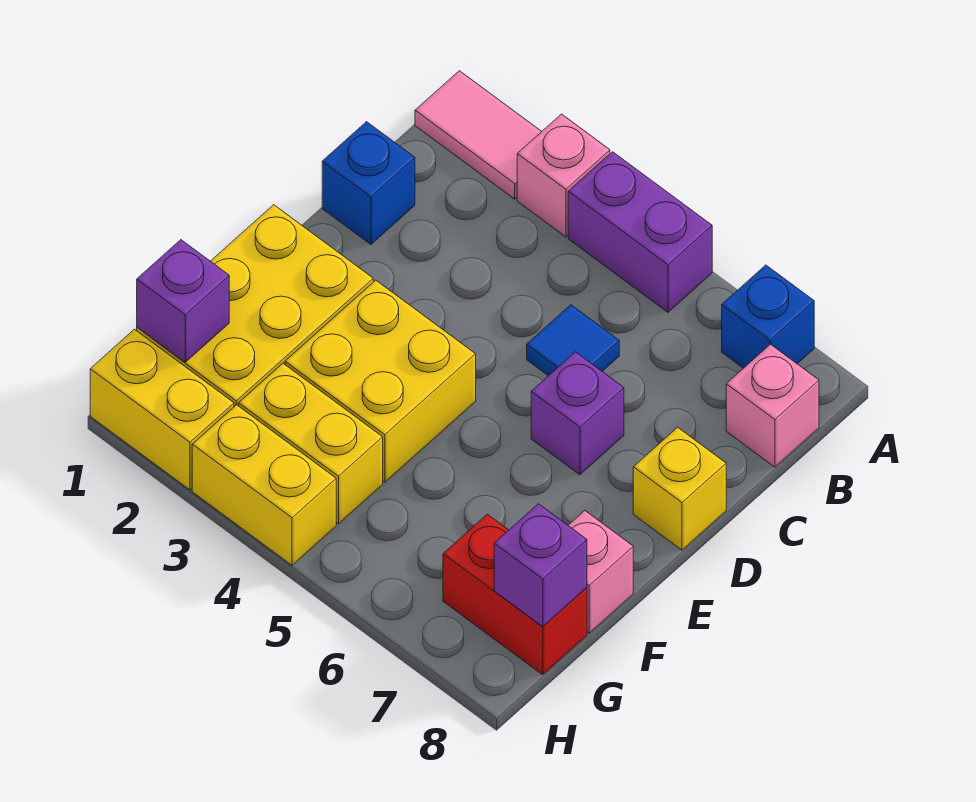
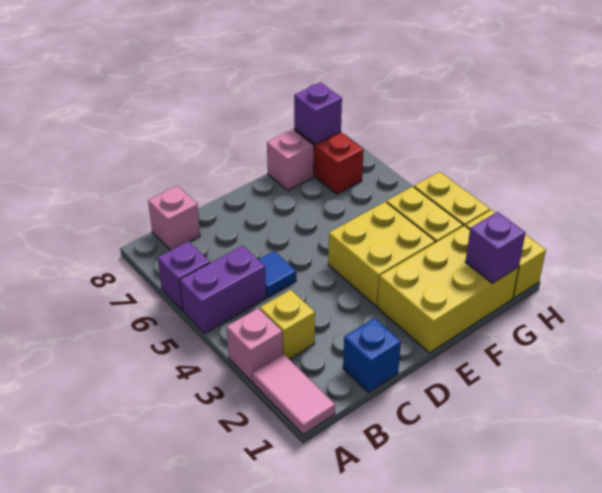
purple brick A4:A5 level 1 -> purple brick A5:B5 level 1
blue brick A7 level 1 -> none
purple brick D6 level 1 -> purple brick A6 level 1
yellow brick D8 level 1 -> yellow brick B3 level 1

